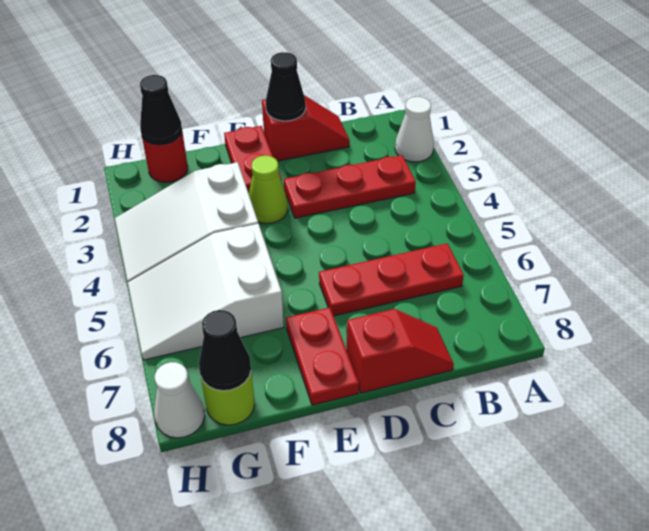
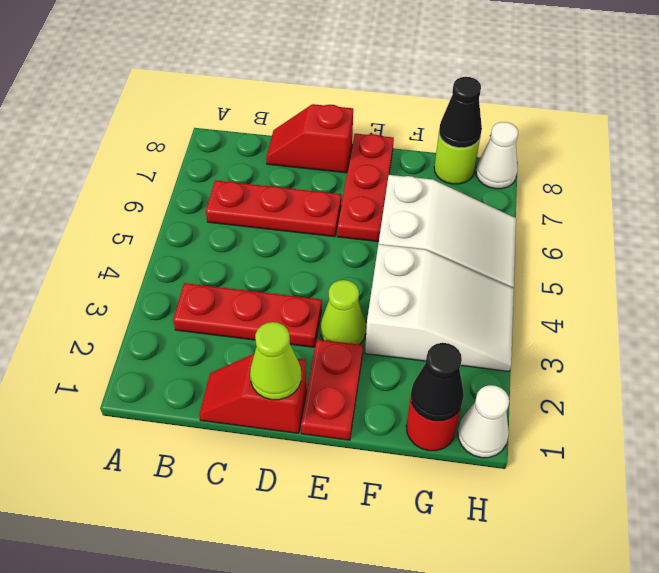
white cone A2 level 1 -> white cone H1 level 1
black cone D1 level 2 -> lime cone D1 level 2
red plate E7:E8 level 1 -> red plate E6:E8 level 1

